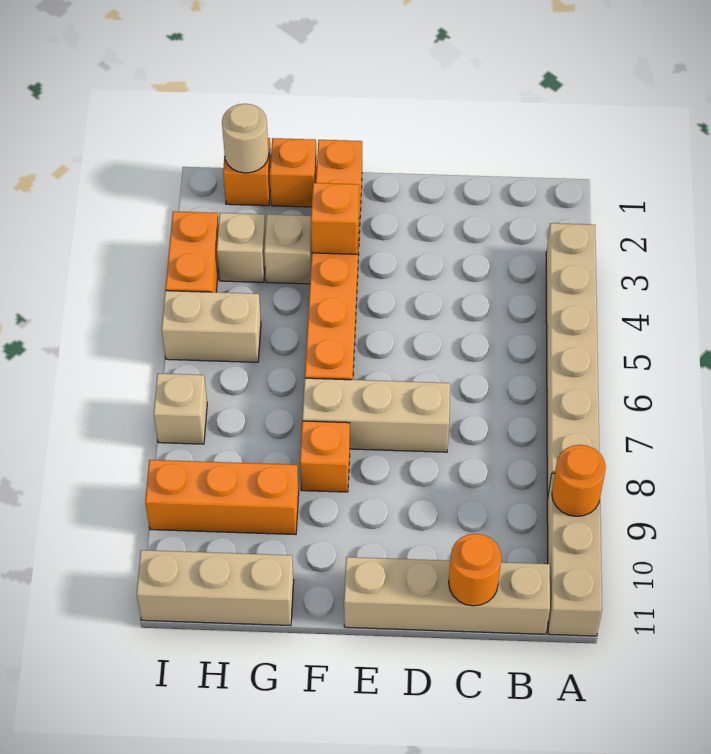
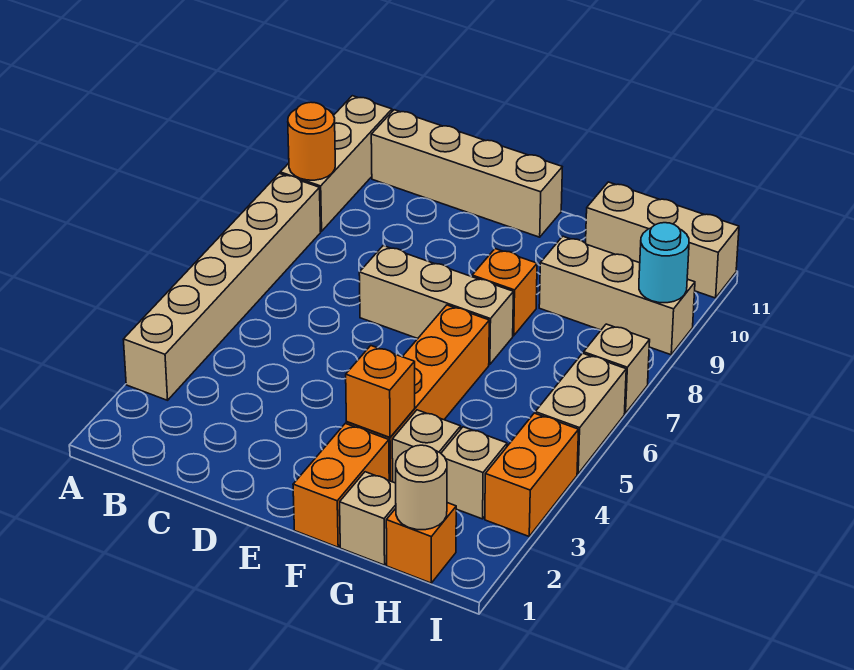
orange round brick C11 level 2 -> none
orange brick G1 level 1 -> tan brick G1 level 1
orange brick G9:I9 level 1 -> tan brick G9:I9 level 1
tan brick H5:I5 level 1 -> tan brick I5:I6 level 1
none -> cyan round brick I9 level 2

